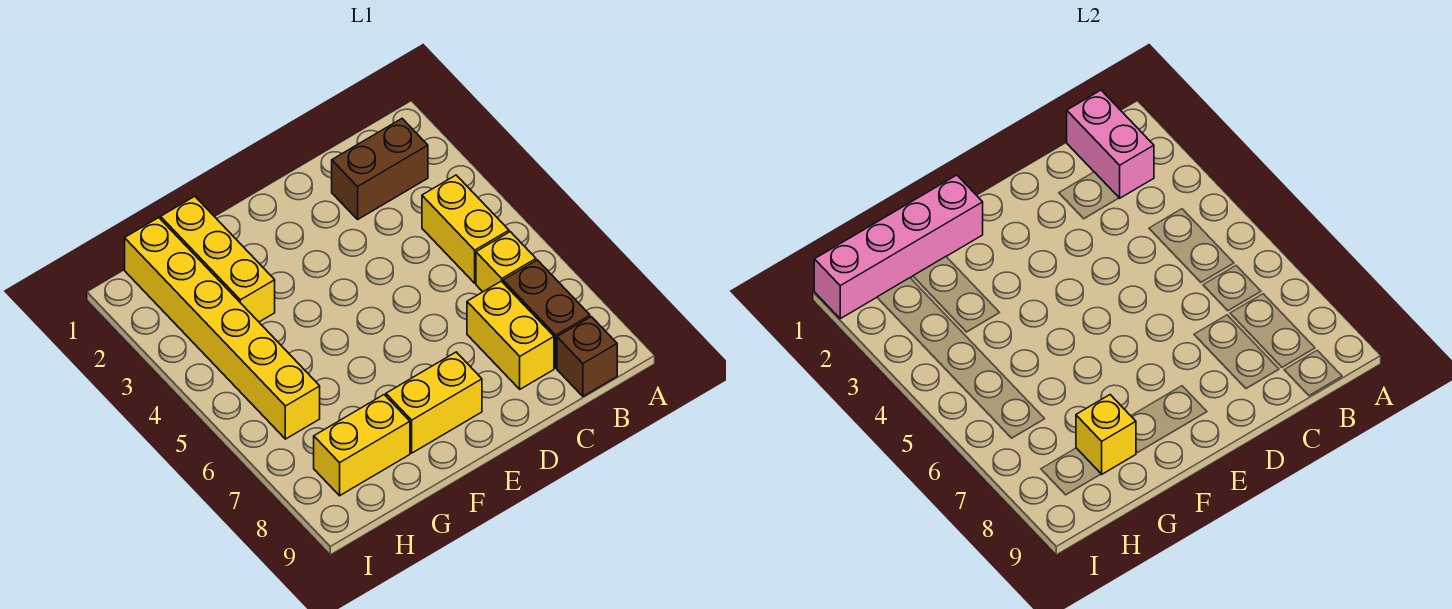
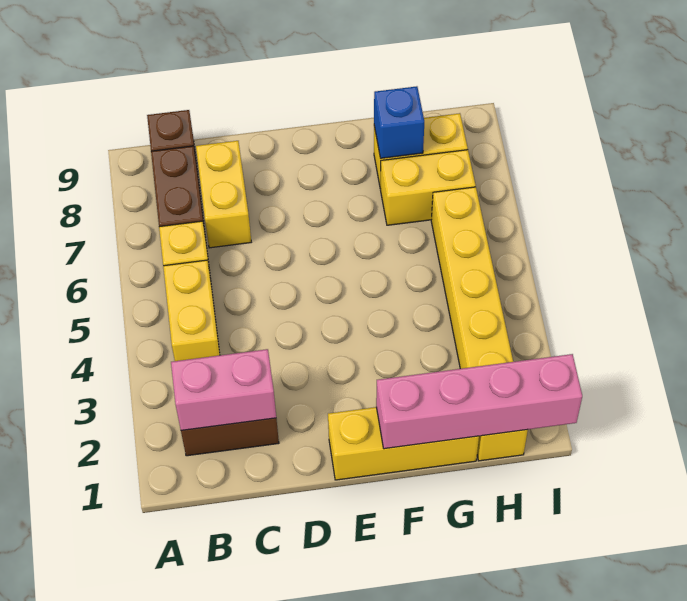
pink brick B1:B2 level 2 -> pink brick B2:C2 level 2
yellow brick E8:F8 level 1 -> yellow brick G7:H7 level 1
yellow brick G1:G3 level 1 -> yellow brick E1:G1 level 1
yellow brick G8 level 2 -> blue brick G8 level 2

